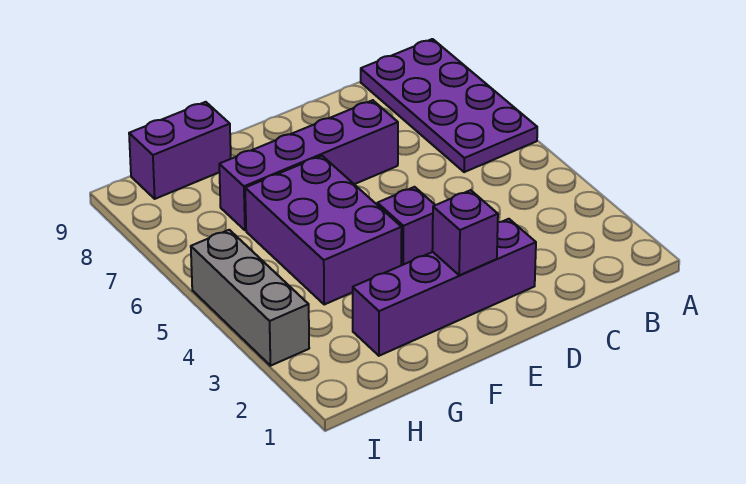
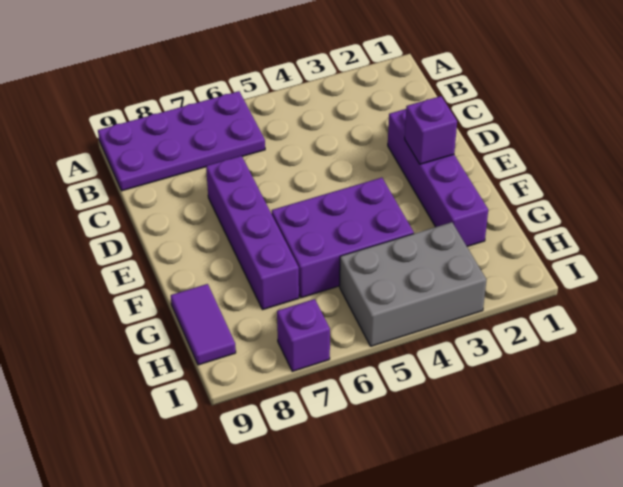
purple brick E4 level 1 -> purple brick I7 level 1
purple brick G9:H9 level 1 -> purple tile G9:H9 level 1
grey brick I3:I5 level 1 -> grey brick H3:I5 level 1

